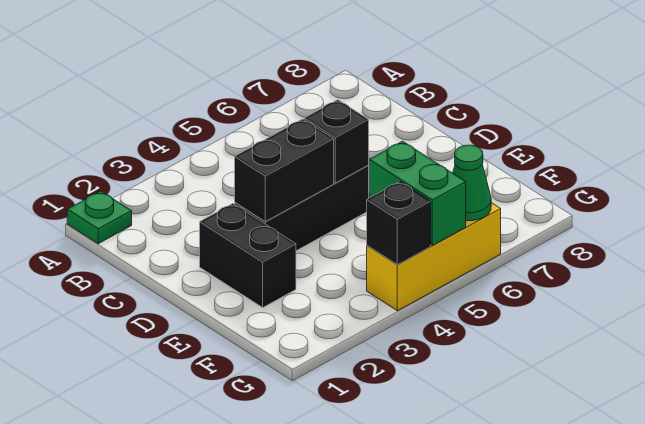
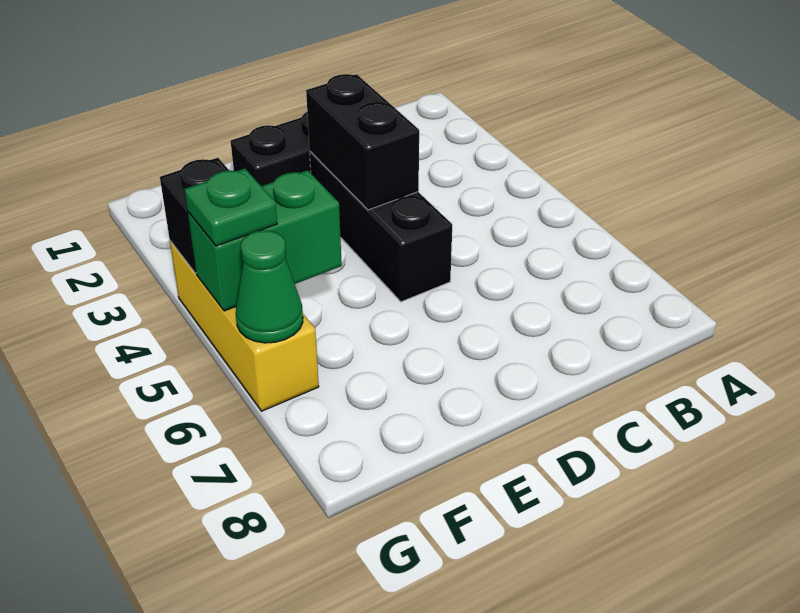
green plate A1 level 1 -> green plate G5 level 3
black brick D5 level 2 -> none

